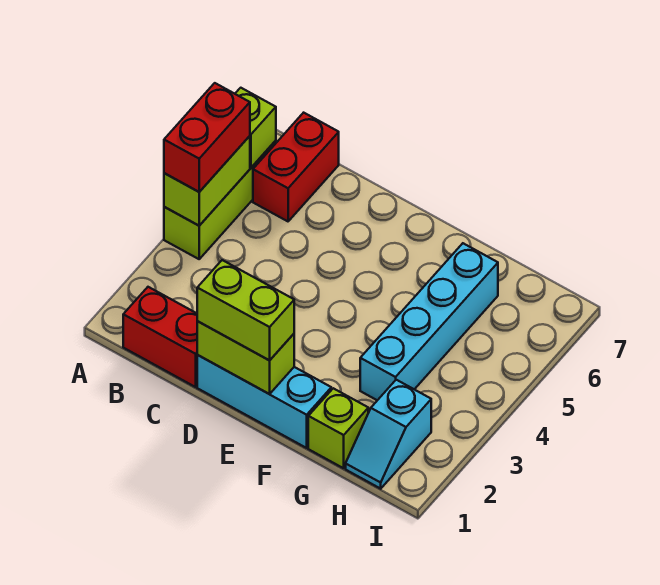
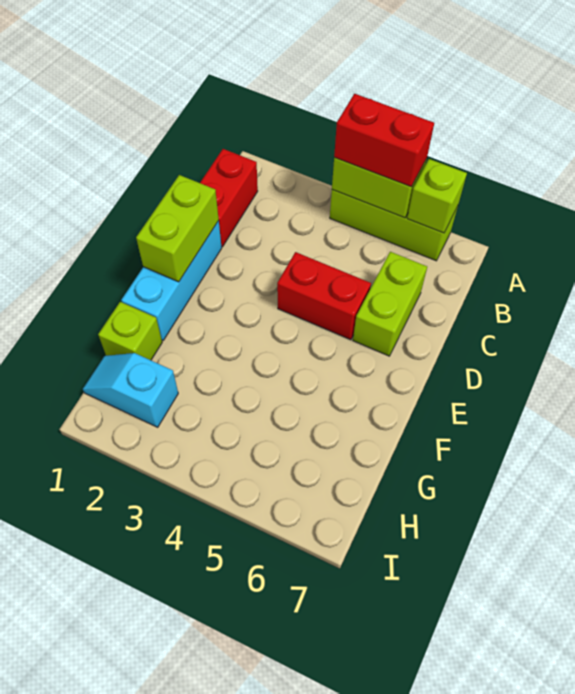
red brick B6:B7 level 1 -> red brick D4:D5 level 1
lime brick D1:E1 level 3 -> lime brick C6:D6 level 1
cyan brick G3:G6 level 1 -> none

